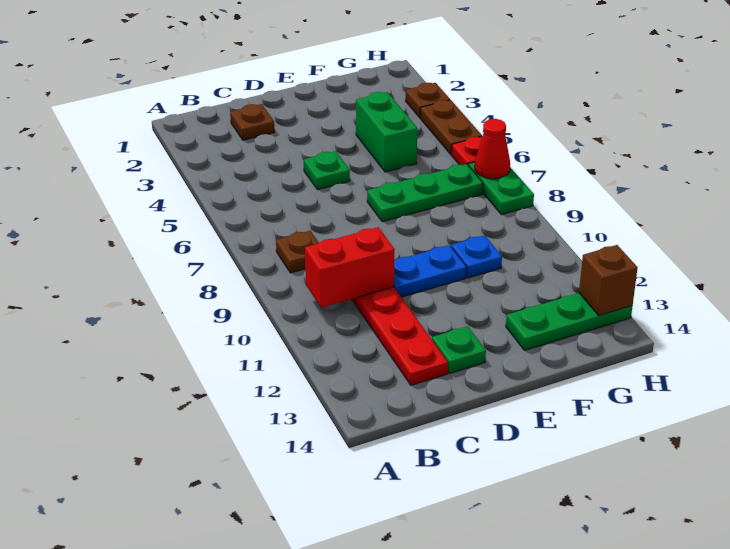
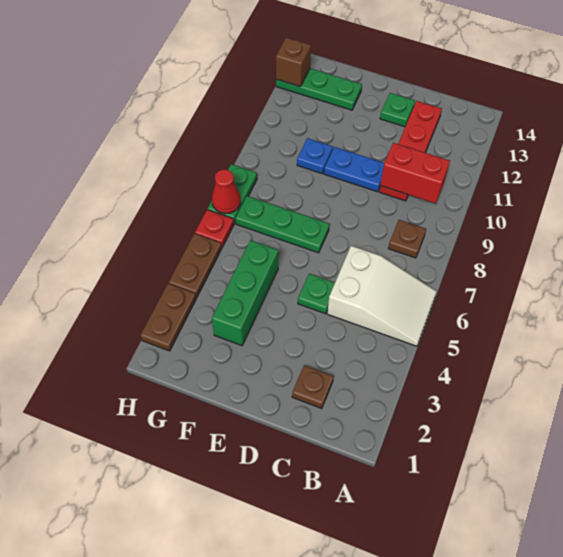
none -> white slope A5:C6 level 1 top C
green brick F4:F5 level 1 -> green brick F3:F5 level 1
brown plate H3 level 1 -> brown plate H2:H3 level 1

